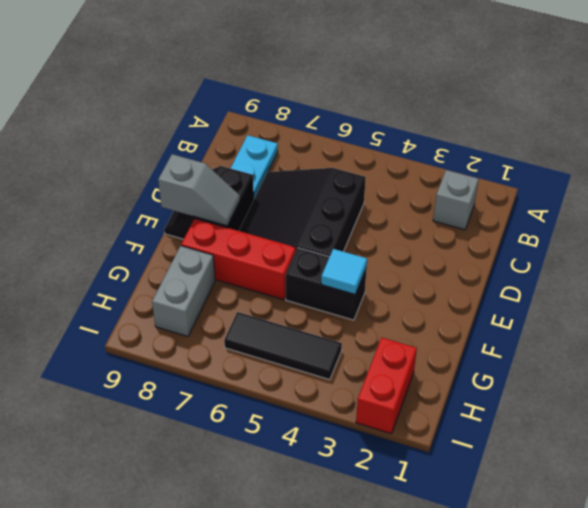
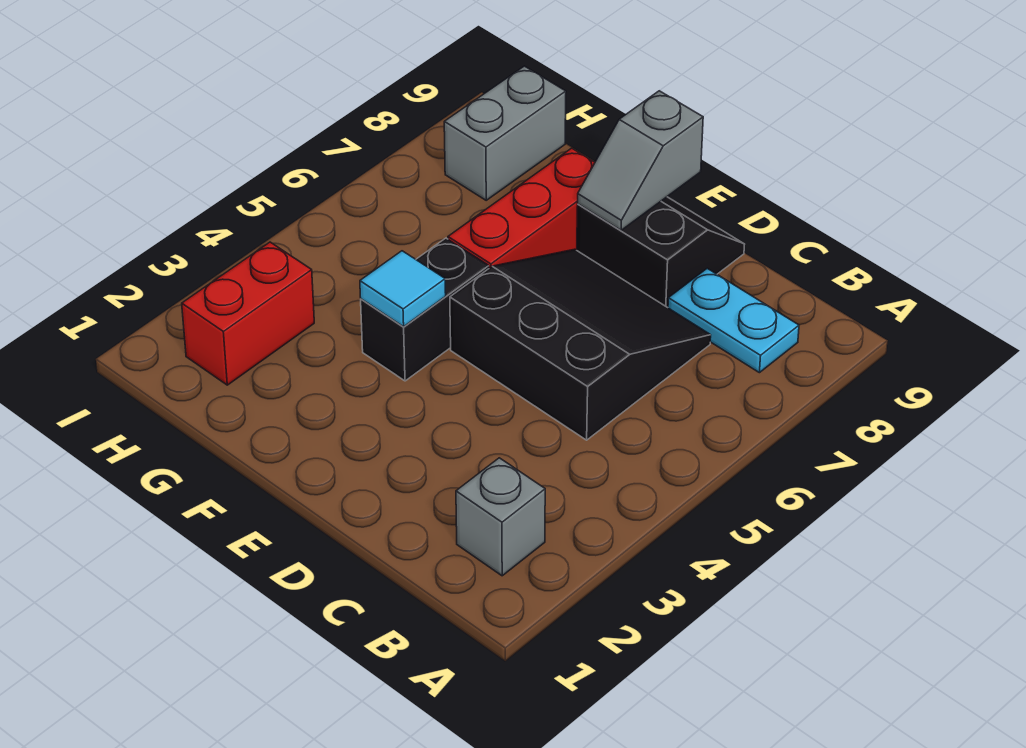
grey brick G8:H8 level 1 -> grey brick H8:H9 level 1
red brick H2:I2 level 1 -> red brick H2:H3 level 1
black tile H4:H6 level 1 -> none

